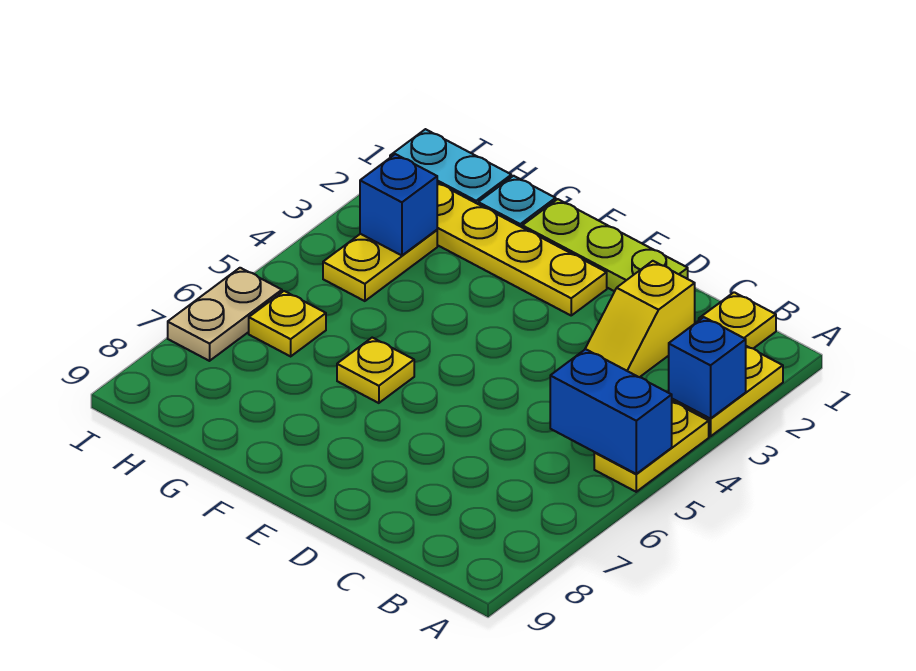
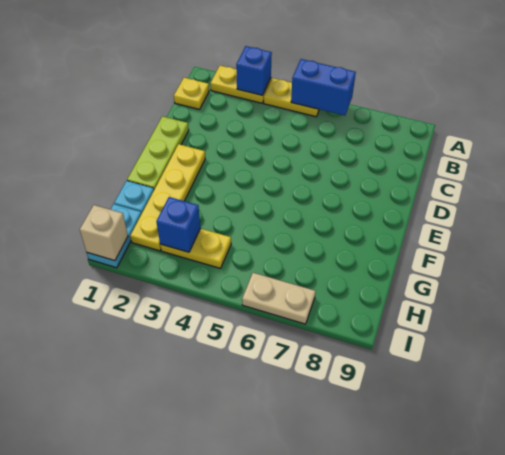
blue brick A5:B5 level 2 -> blue brick A5:A6 level 2
yellow slope C2:C3 level 1 top 2 -> none
yellow plate F6 level 1 -> none
yellow plate H6 level 1 -> none
none -> tan brick I1 level 2

